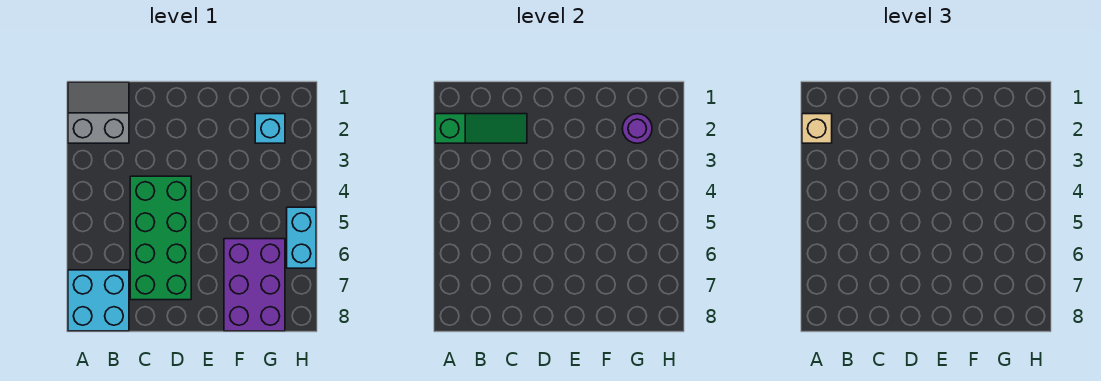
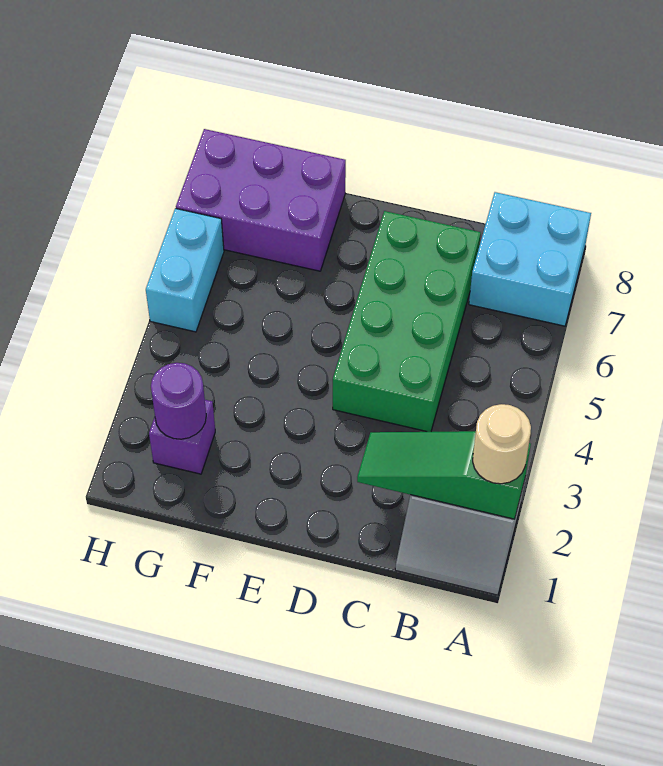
tan brick A2 level 3 -> tan round brick A2 level 3
purple brick F6:G8 level 1 -> purple brick F7:H8 level 1
cyan brick G2 level 1 -> purple brick G2 level 1

